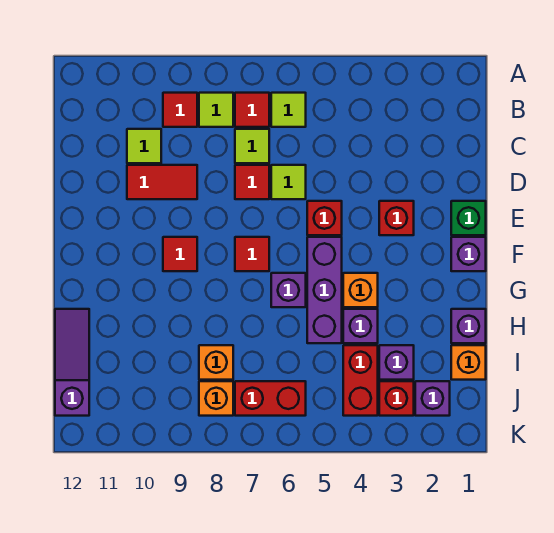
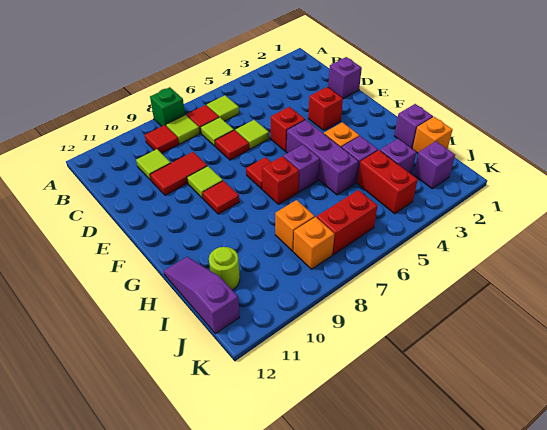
green brick E1 level 1 -> green brick A8 level 1
none -> lime tile E9 level 1
purple brick F1 level 1 -> purple brick D1 level 1
none -> lime round brick I11 level 1
red brick J3 level 1 -> red brick G7 level 1

